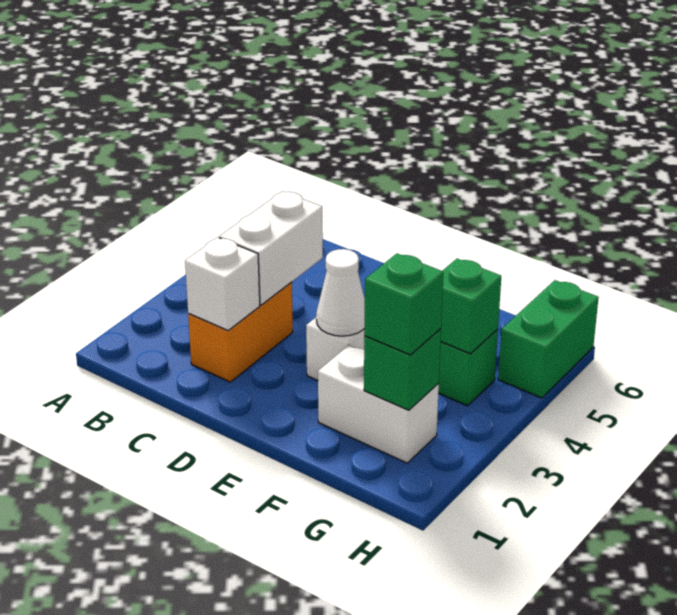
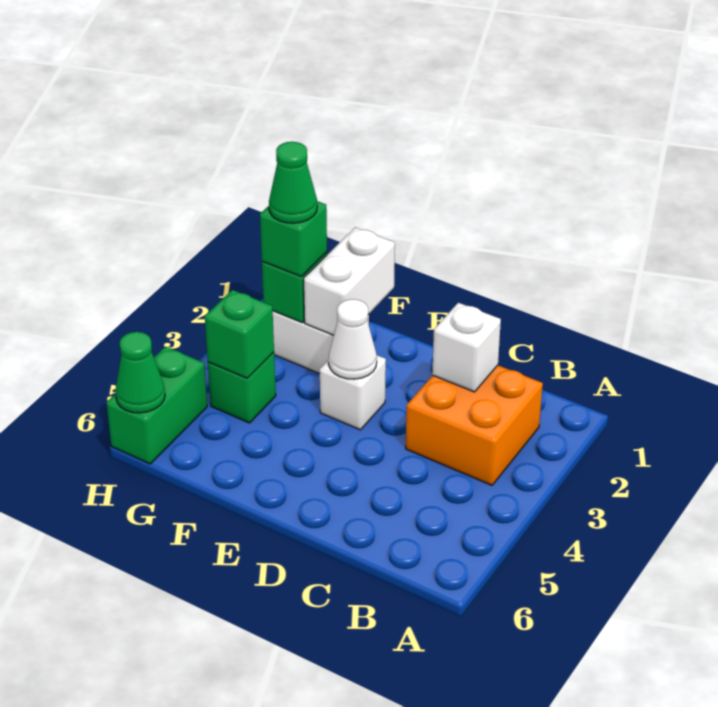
orange brick C2:C3 level 1 -> orange brick B2:C3 level 1
white brick C3:C4 level 2 -> white brick F1:F2 level 2
none -> green cone G2 level 4
none -> green cone H6 level 2

